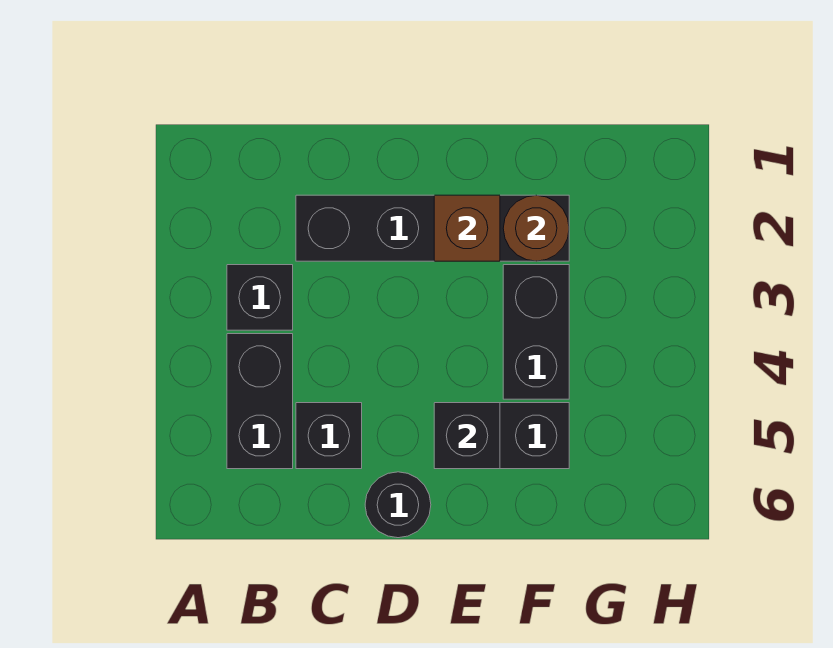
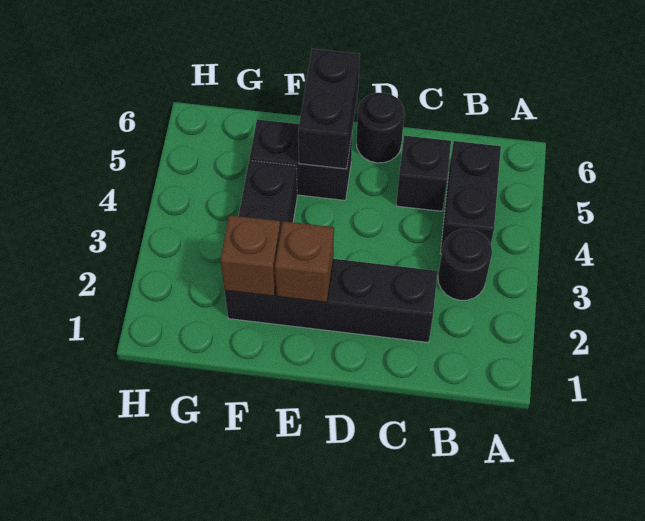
black brick B3 level 1 -> black round brick B3 level 1
black brick E5 level 2 -> black brick E5:E6 level 2
brown round brick F2 level 2 -> brown brick F2 level 2

